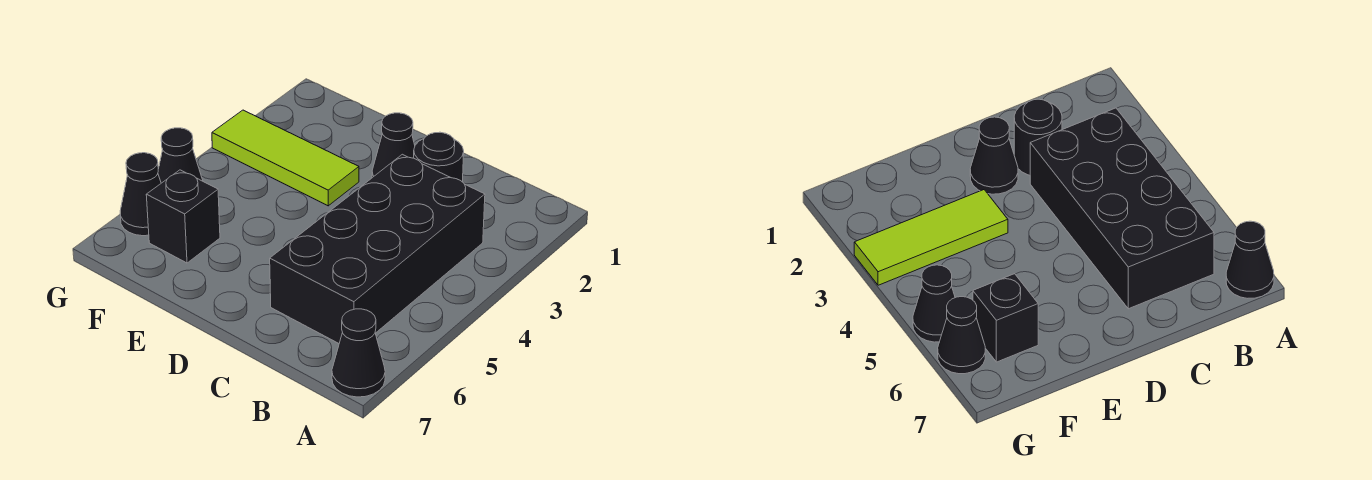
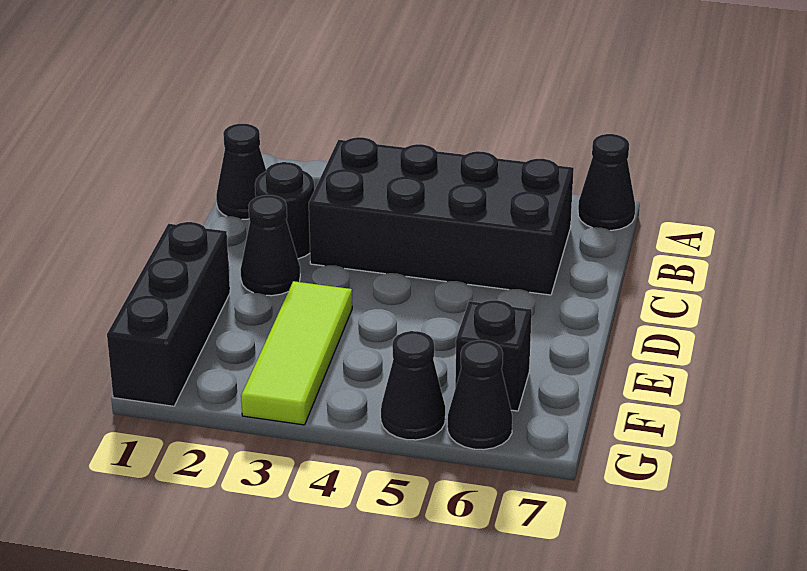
none -> black cone B1 level 1
none -> black brick E1:G1 level 1

